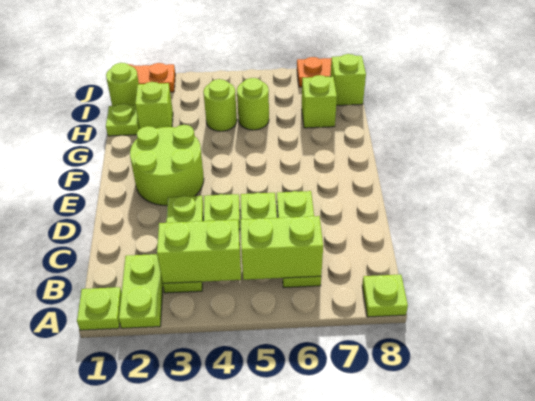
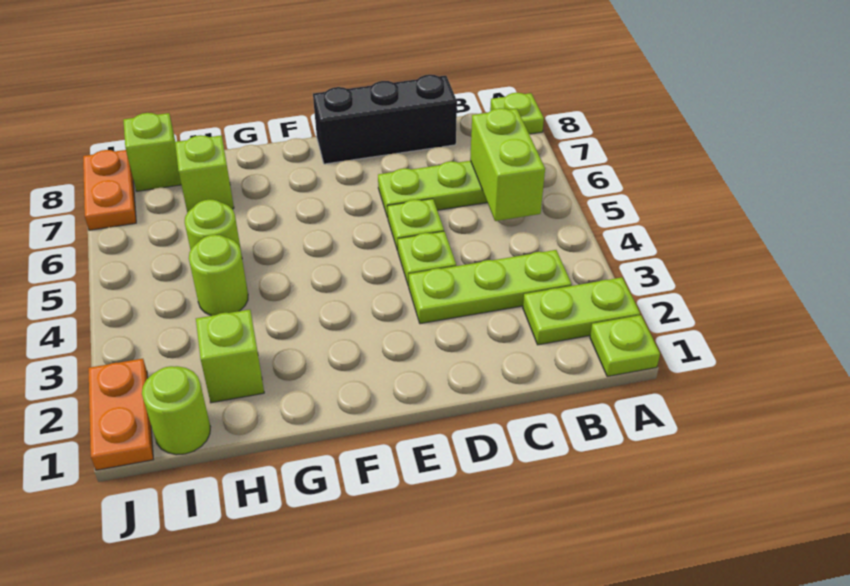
lime brick B3:B4 level 2 -> none
none -> black brick C8:E8 level 1
lime round brick E2:F3 level 1 -> none
lime plate H1 level 1 -> none

